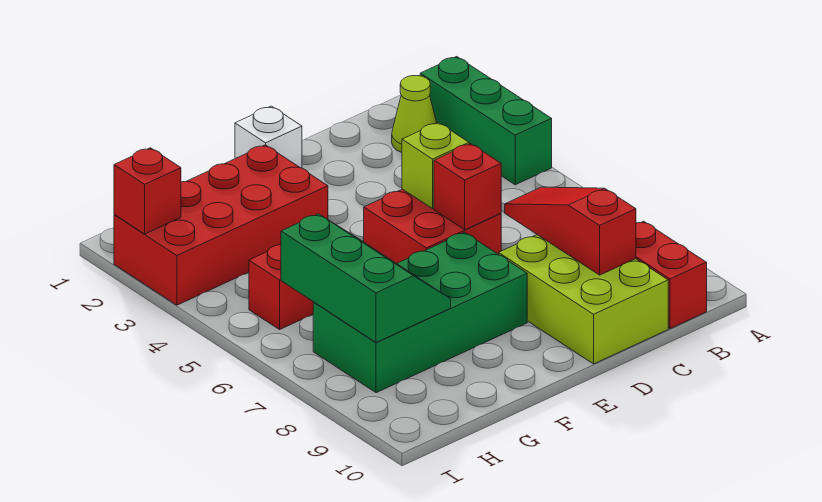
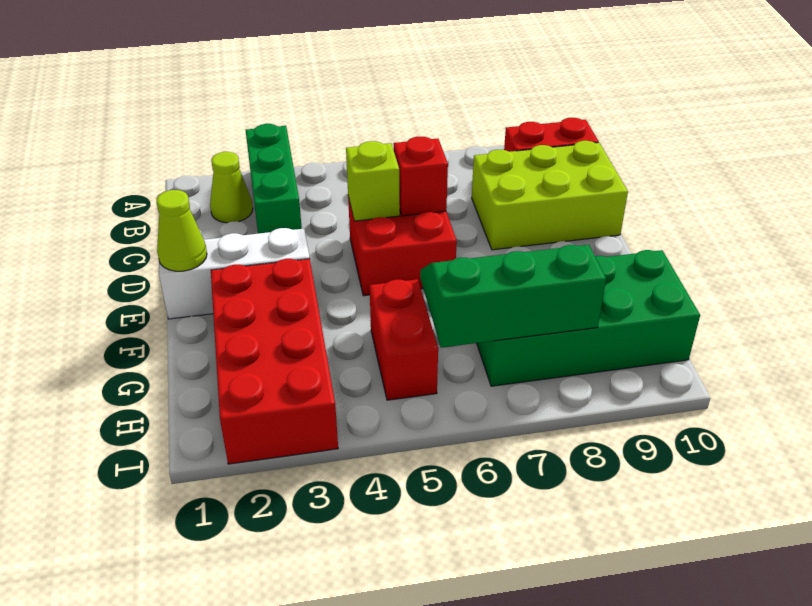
green brick A2:A4 level 1 -> green brick A3:C3 level 1
red slope C7:C9 level 2 top 9 -> none
white brick E1 level 1 -> white brick E1:E3 level 1
none -> lime cone E1 level 2
green brick E7:H8 level 1 -> green brick G7:H10 level 1
red brick I2 level 2 -> none

